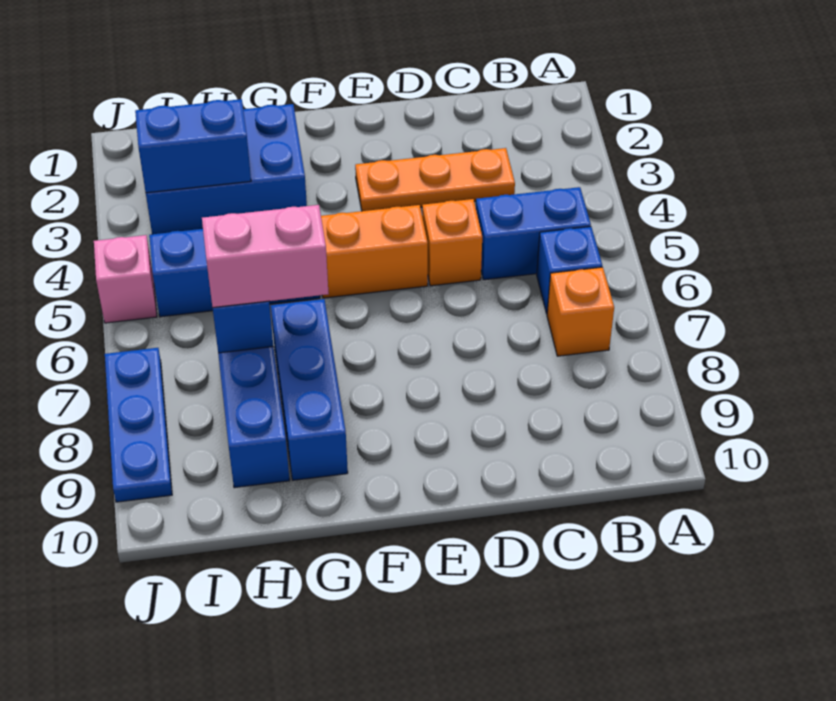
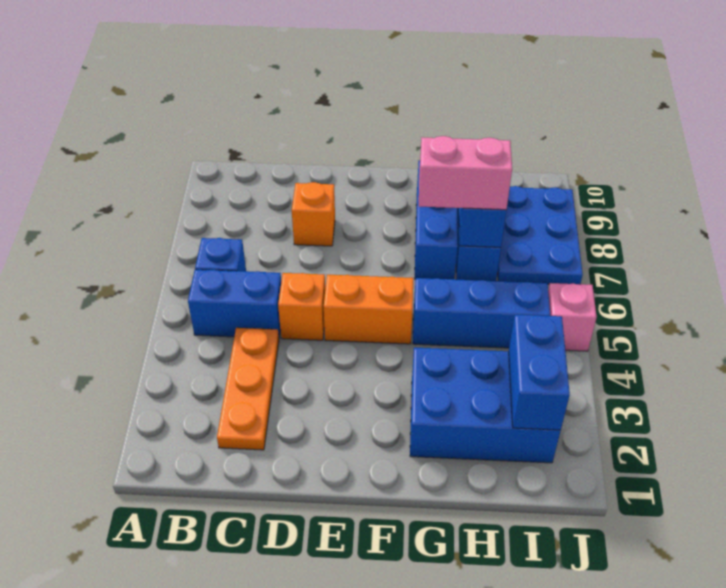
orange brick B7 level 1 -> orange brick D8 level 1
orange plate C3:E3 level 1 -> orange plate C2:C4 level 1
blue brick H3:I3 level 2 -> blue brick I2:I3 level 2
blue plate J7:J9 level 1 -> blue plate I7:J9 level 1

